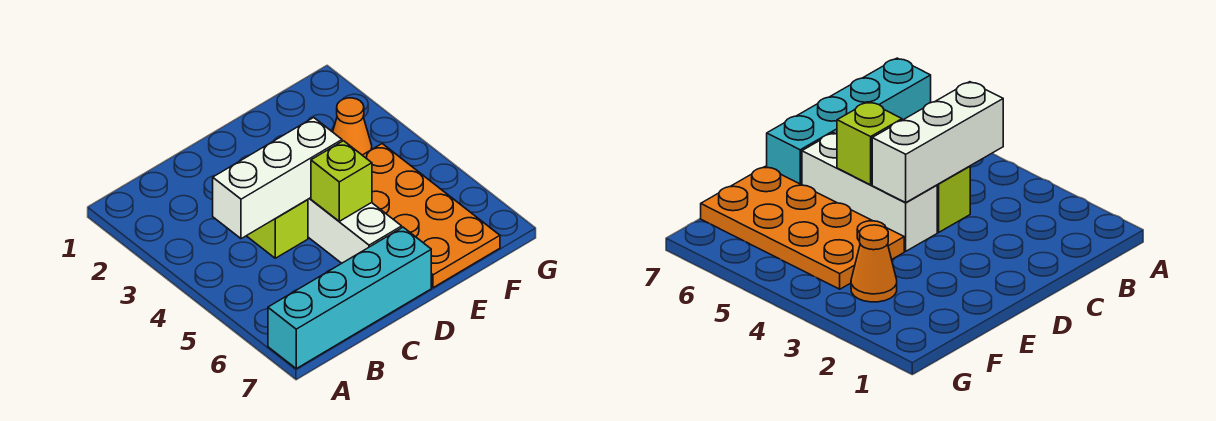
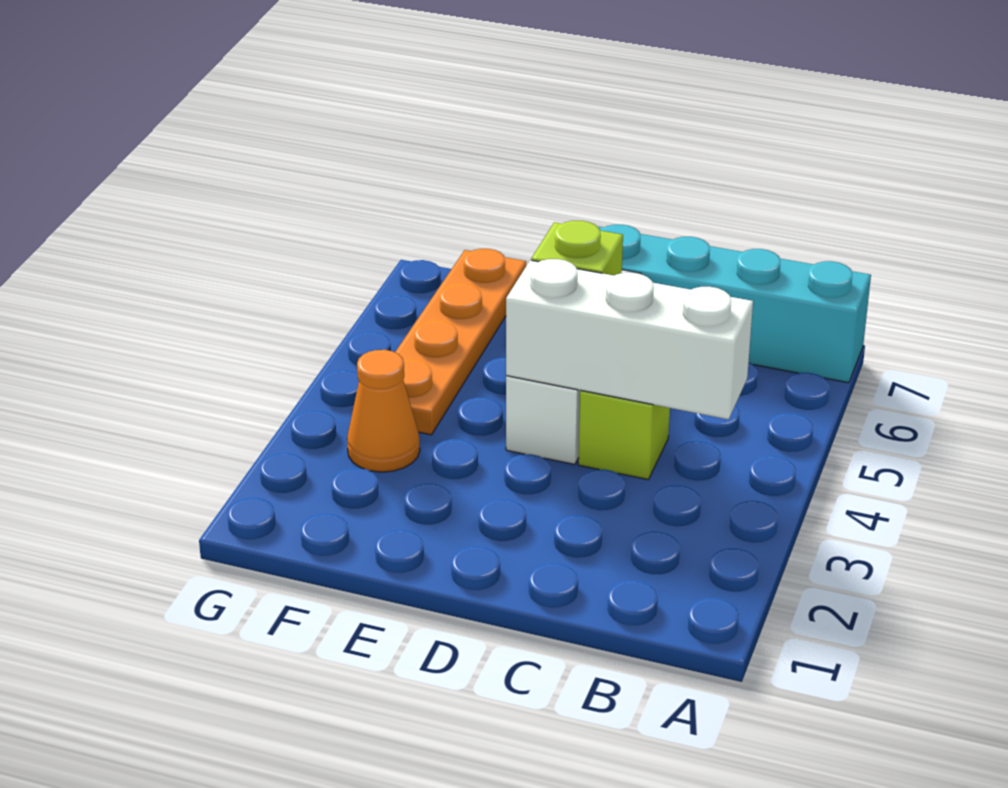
orange plate E4:F7 level 1 -> orange plate F4:F7 level 1

